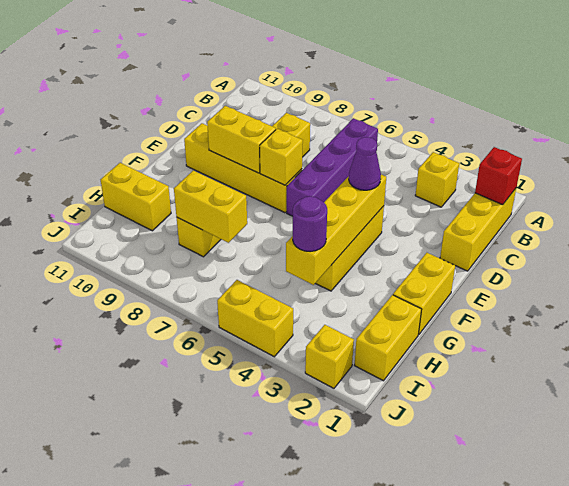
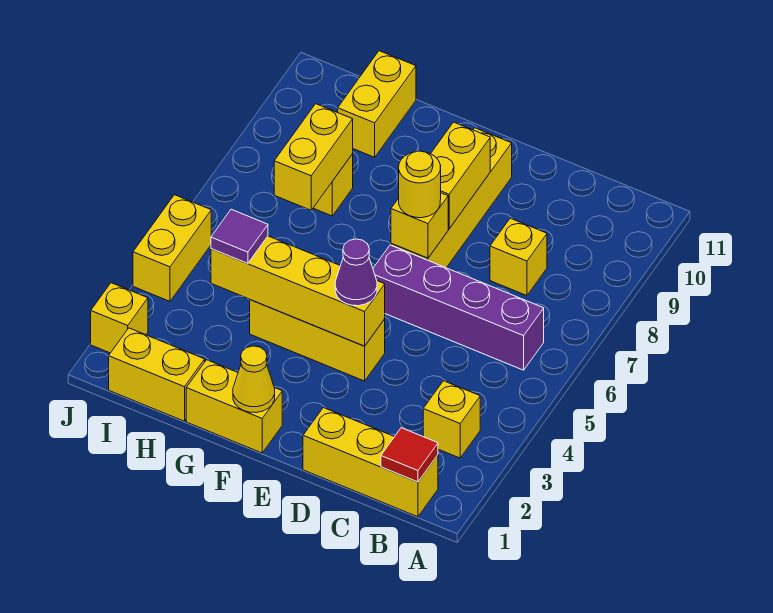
red brick B1 level 2 -> red tile B1 level 2
none -> yellow round brick E7 level 3
none -> yellow cone F1 level 2
purple round brick H4 level 3 -> purple tile H4 level 3

